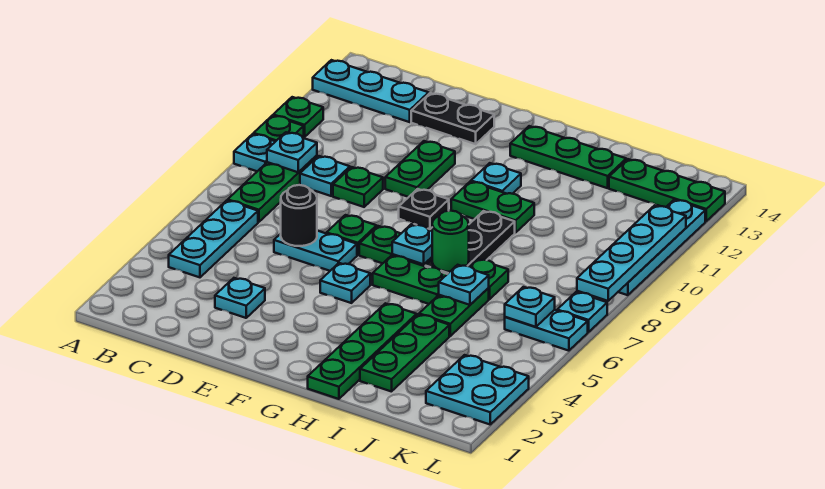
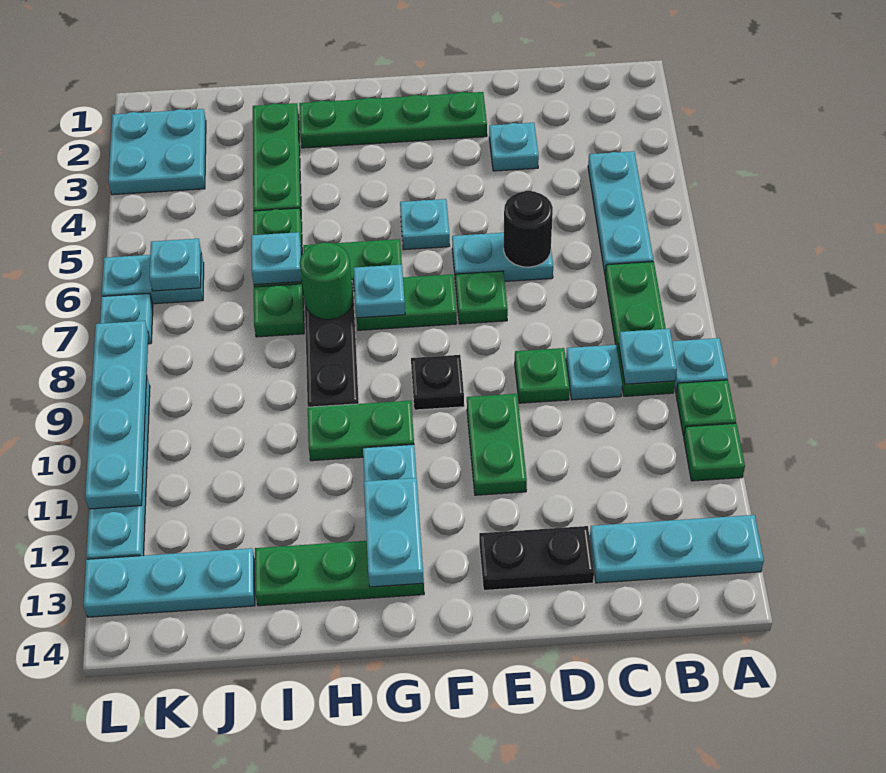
none -> cyan plate G12:G13 level 2
green plate H1:H4 level 1 -> green plate E2:H2 level 1
green plate J13:L13 level 1 -> cyan plate J13:L13 level 1

